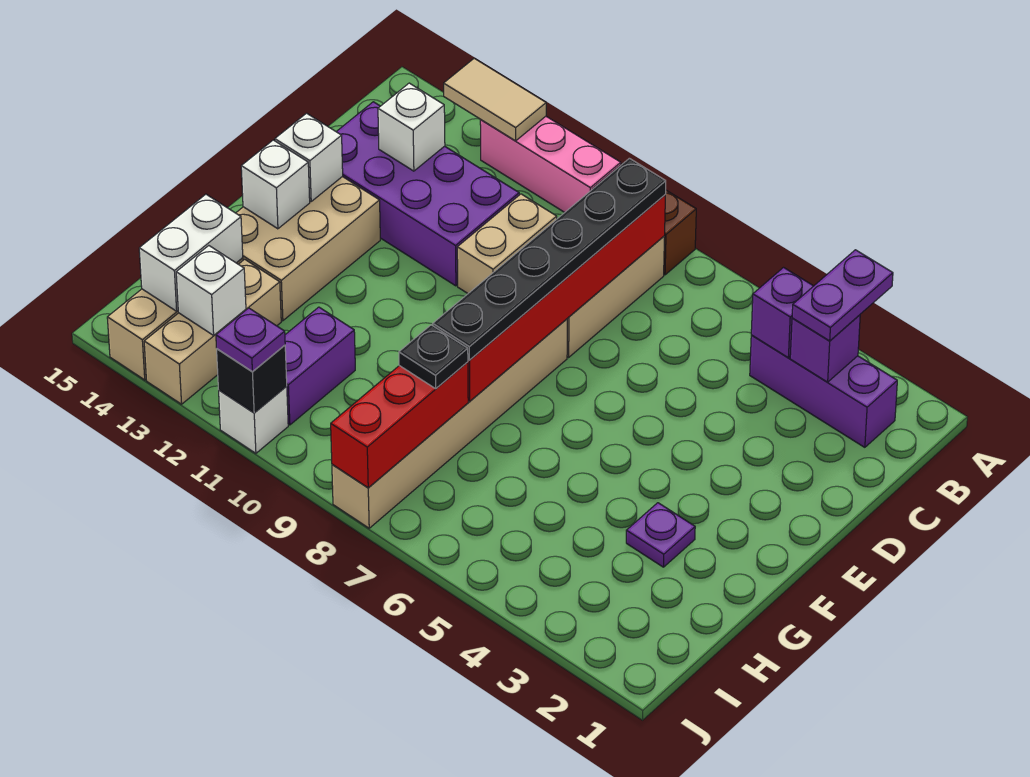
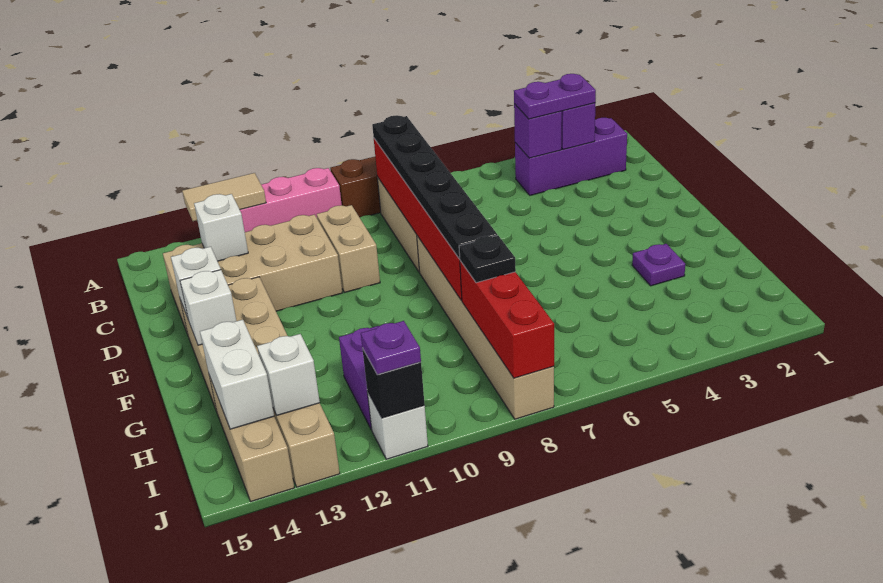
purple plate A3:B3 level 3 -> purple plate B3:B4 level 3
purple brick C11:D14 level 1 -> tan brick C11:D14 level 1

